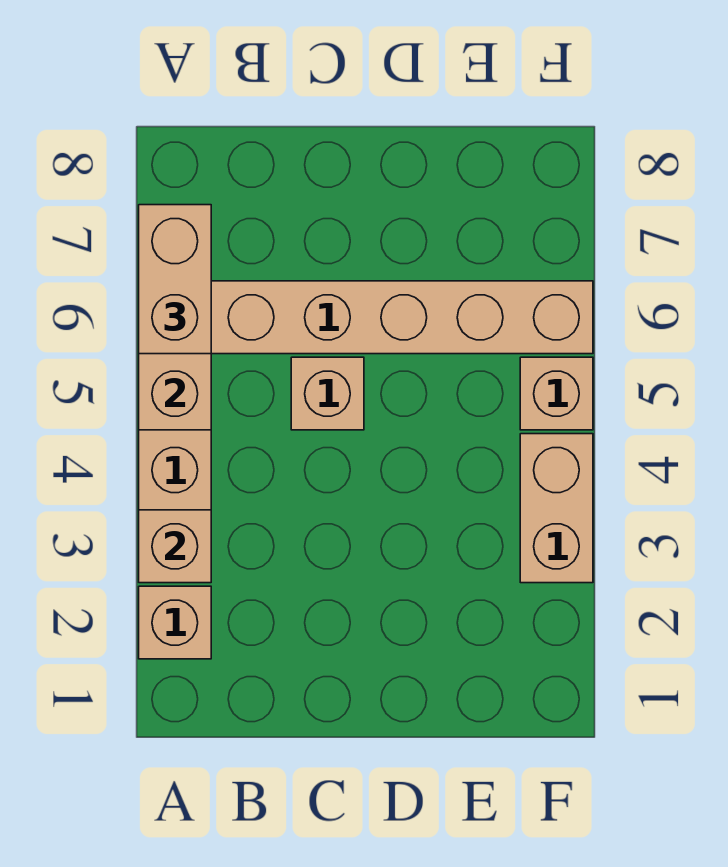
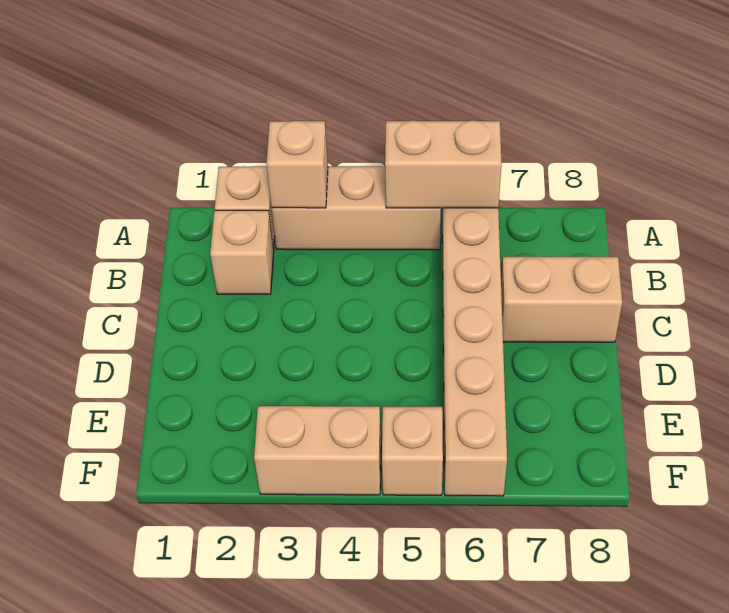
tan brick A6:A7 level 3 -> tan brick C7:C8 level 1
tan brick C5 level 1 -> tan brick B2 level 1

